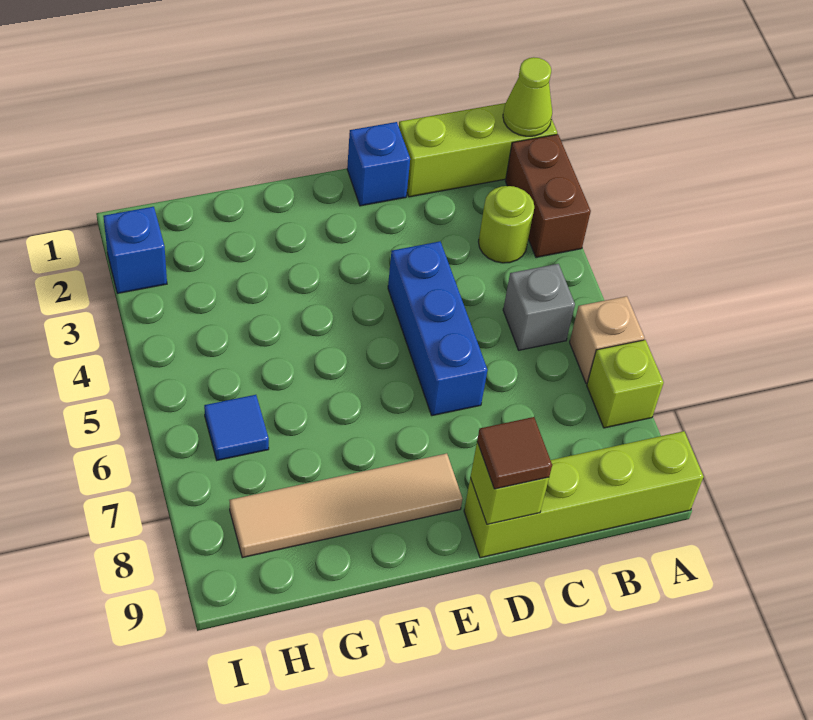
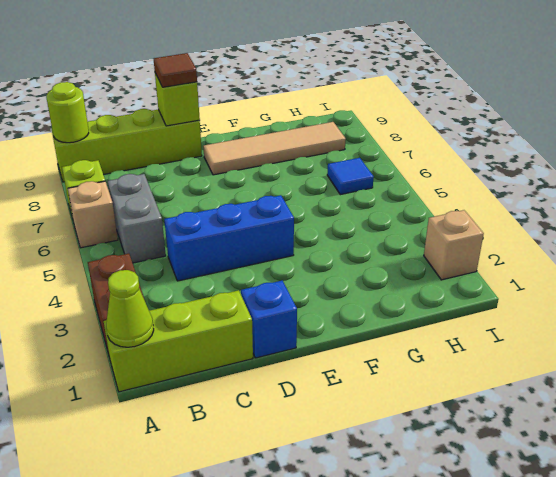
lime round brick B3 level 1 -> lime round brick A9 level 2
grey brick B5 level 1 -> grey brick B5:B6 level 1
blue brick D4:D6 level 1 -> blue brick C4:E4 level 1
blue brick I2 level 1 -> tan brick I2 level 1

